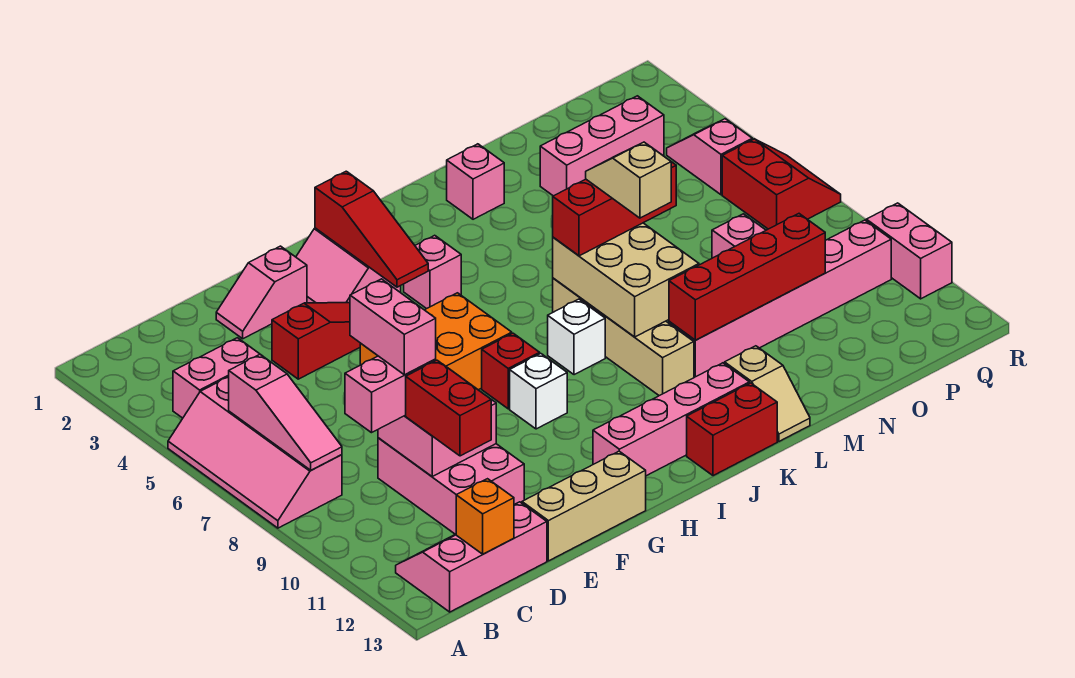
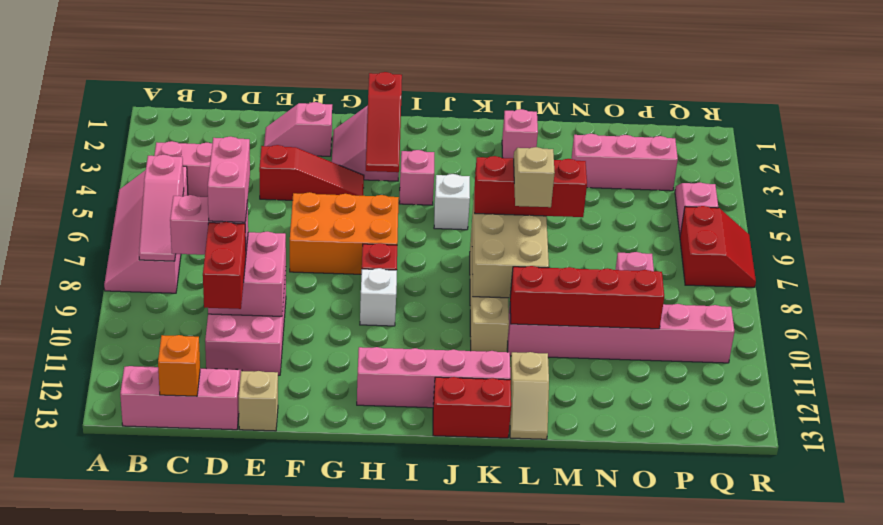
tan brick E13:G13 level 1 -> tan brick E13 level 1
white brick J8 level 1 -> white brick J5 level 1
pink brick R10:R11 level 1 -> none

